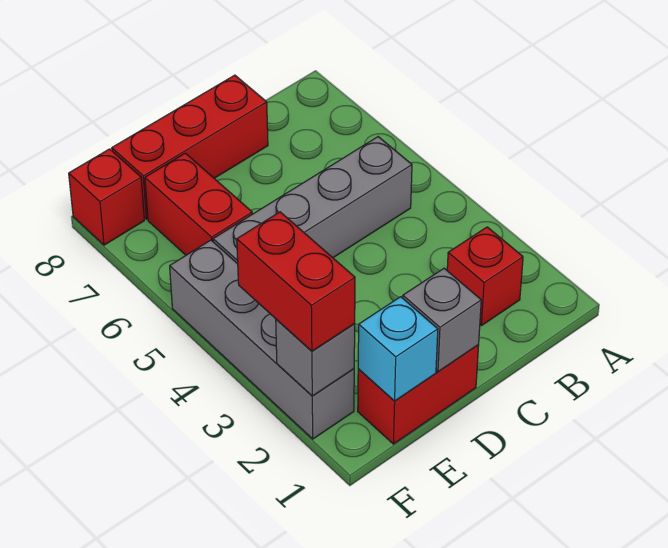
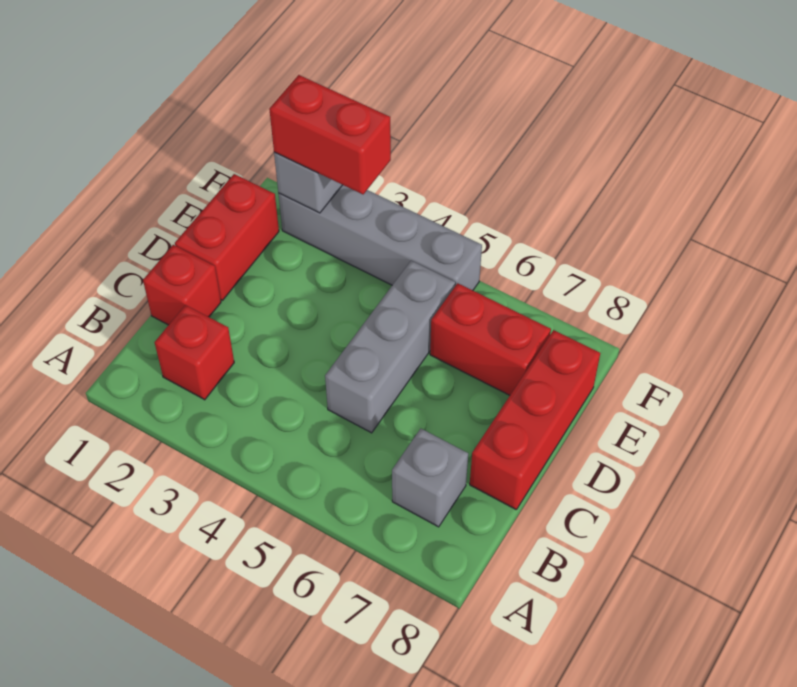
grey brick B5:E5 level 1 -> grey brick C5:E5 level 1
grey brick D1 level 2 -> grey brick B7 level 1
cyan brick E1 level 2 -> none
red brick F8 level 1 -> red brick C1 level 1

